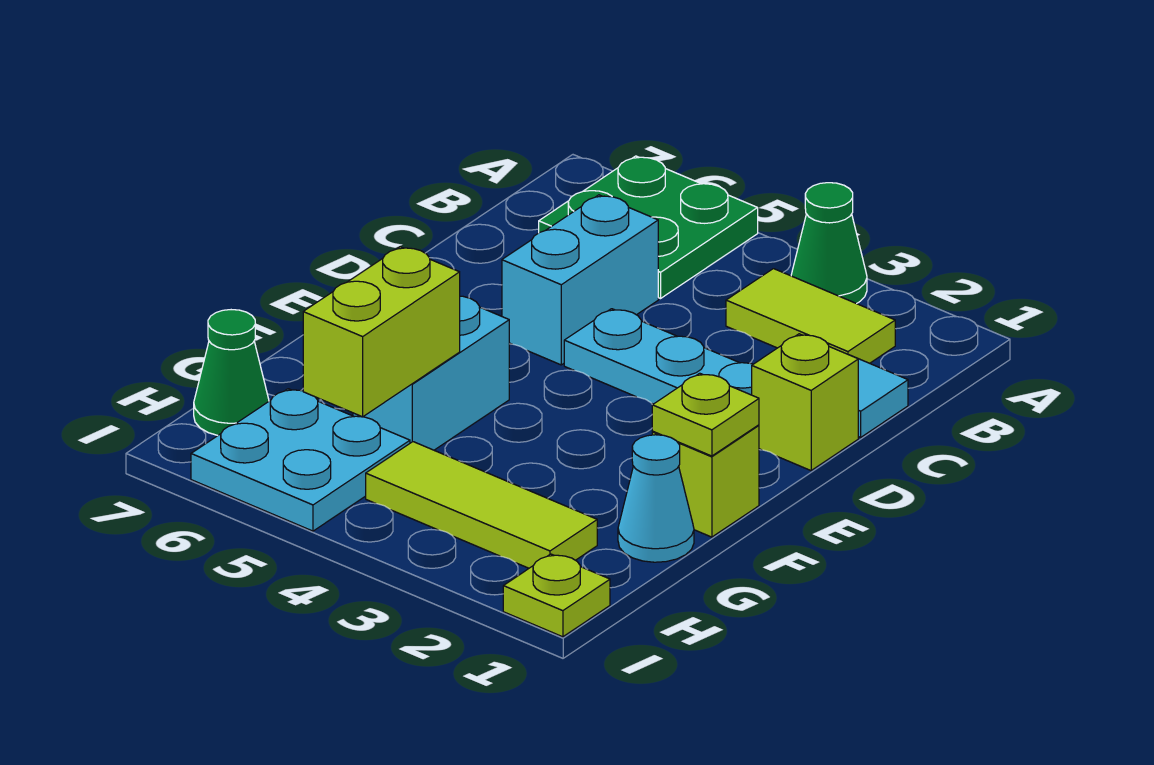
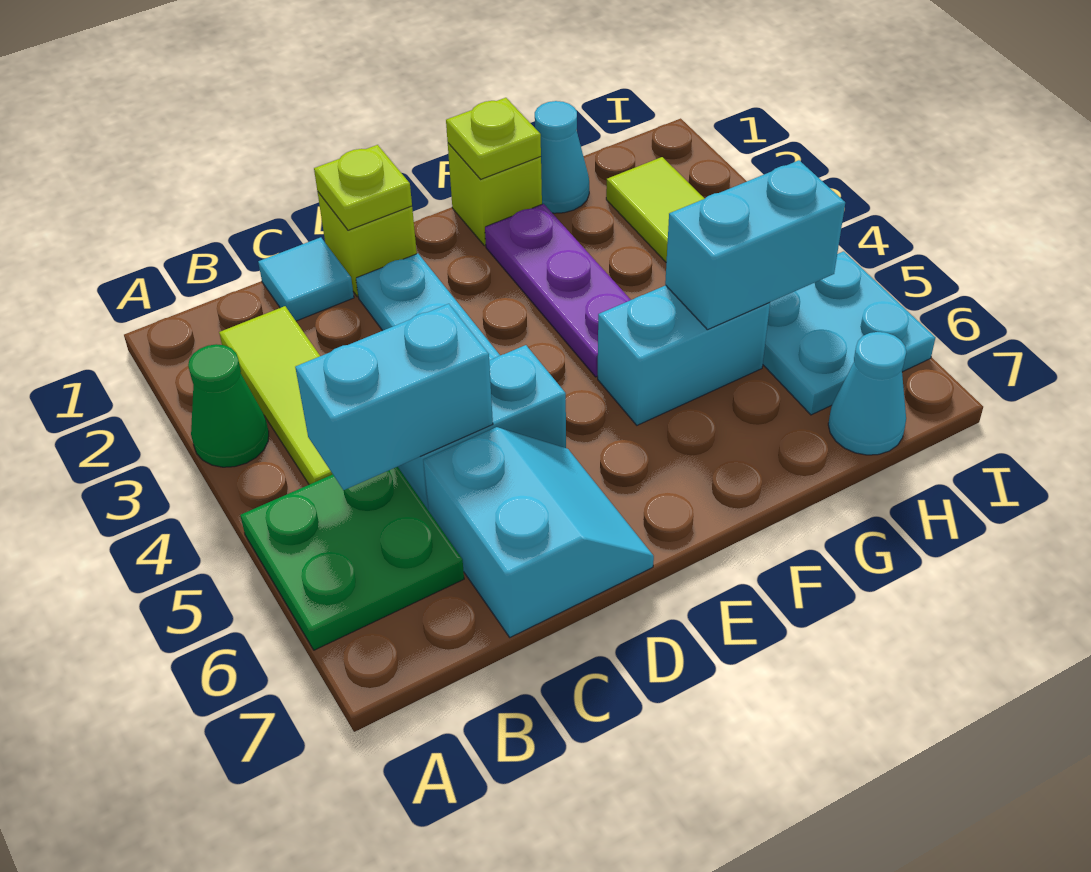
lime tile B2:B3 level 1 -> lime tile B2:B4 level 1
none -> cyan brick B5:C5 level 2
none -> cyan slope C6:D7 level 1 top C
none -> purple plate F2:F4 level 1
lime brick G5:H5 level 2 -> cyan brick G5:H5 level 2
green cone H7 level 1 -> cyan cone H7 level 1
lime plate I1 level 1 -> lime plate D1 level 2

